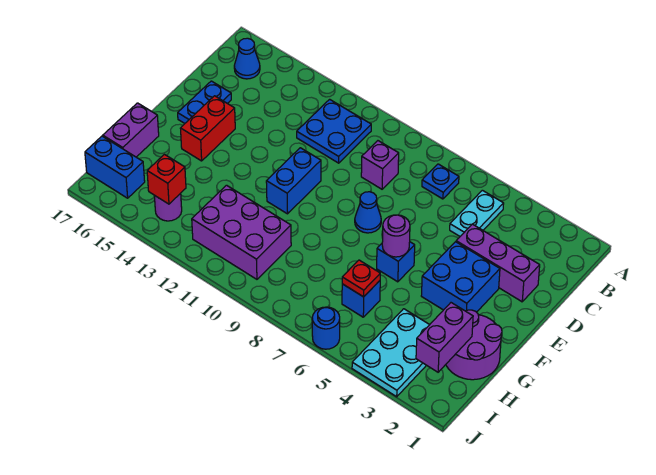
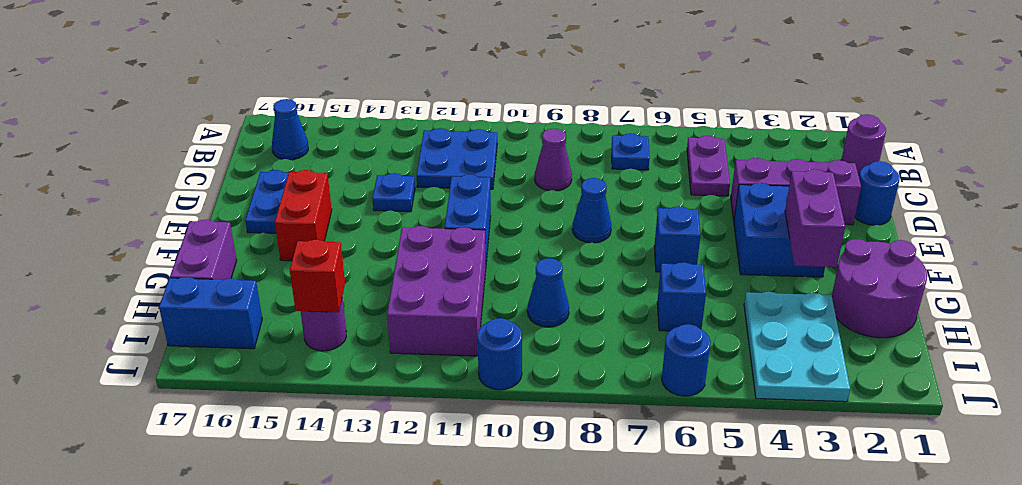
cyan plate B5:C5 level 1 -> purple plate B5:C5 level 1
purple brick C9 level 1 -> purple cone C9 level 1
none -> blue round brick D1 level 1
none -> blue plate D13 level 1
purple round brick F6 level 2 -> purple round brick B1 level 1
purple brick H2:I2 level 2 -> purple brick F3:G3 level 2
red plate H6 level 2 -> none
none -> blue cone H9 level 1
purple brick H10:I12 level 1 -> purple brick G11:I12 level 1
none -> blue round brick J10 level 1

